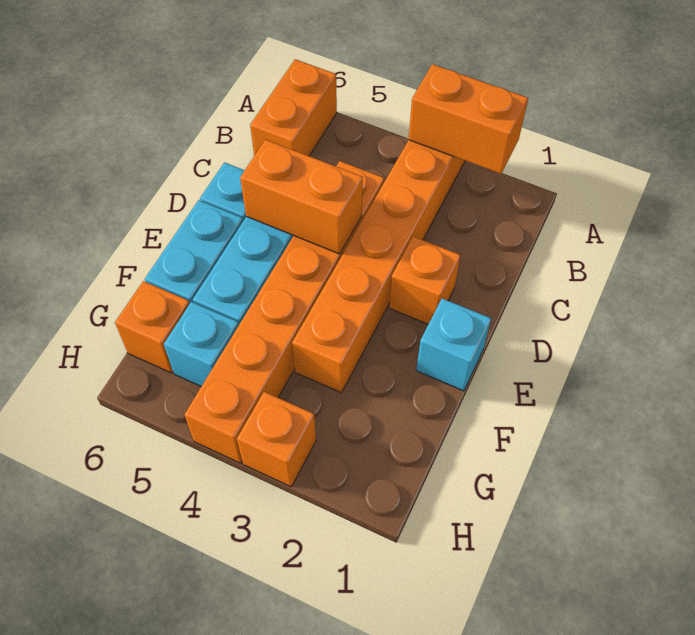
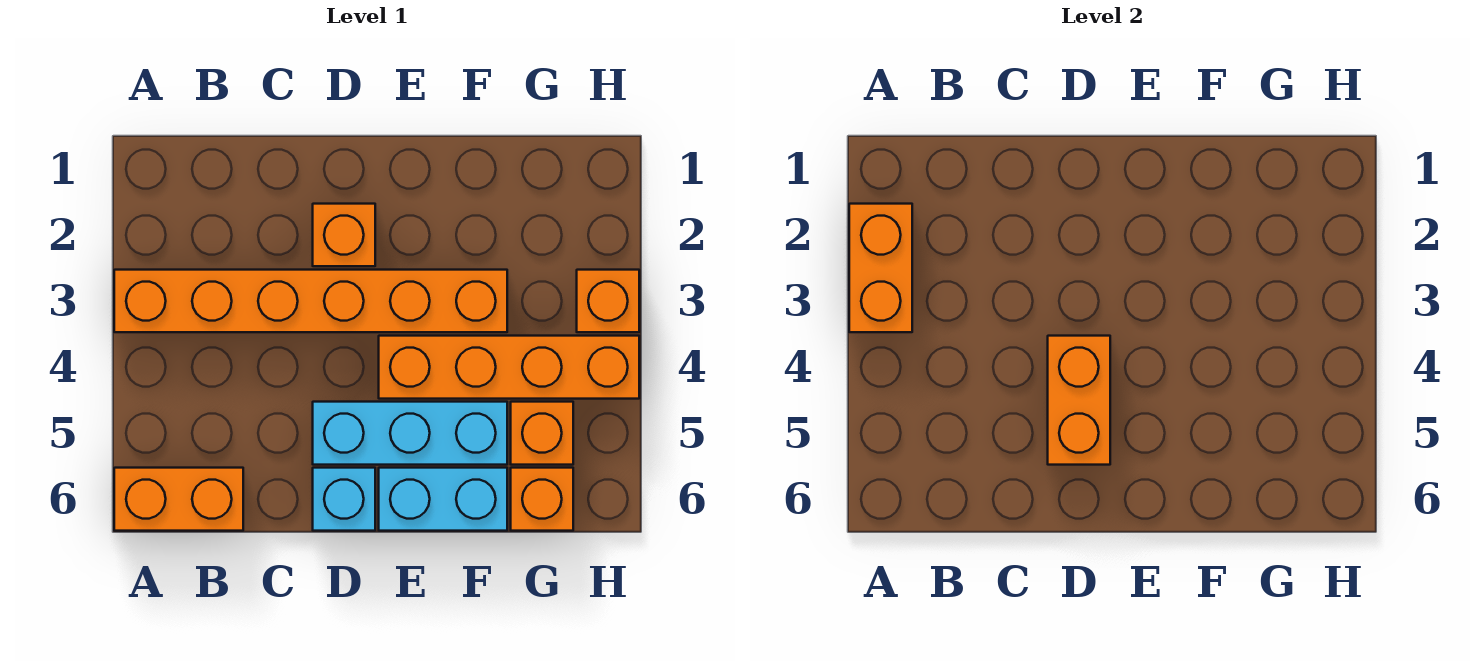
orange brick C4:H4 level 1 -> orange brick E4:H4 level 1
cyan brick E1 level 1 -> none
cyan brick G5 level 1 -> orange brick G5 level 1

